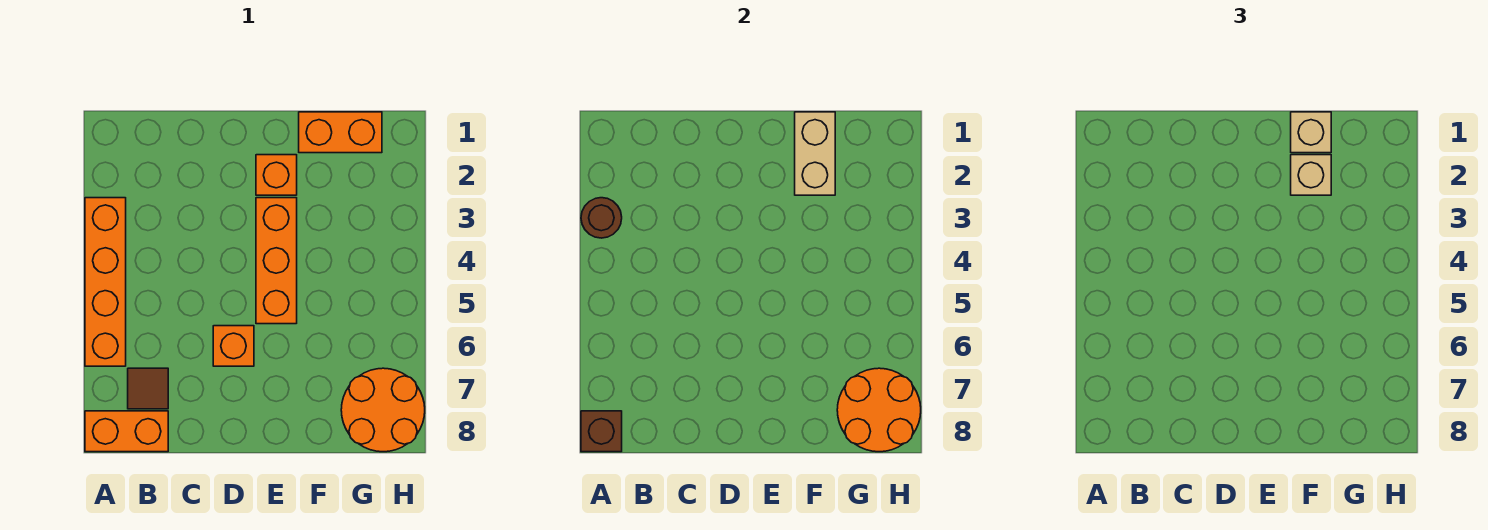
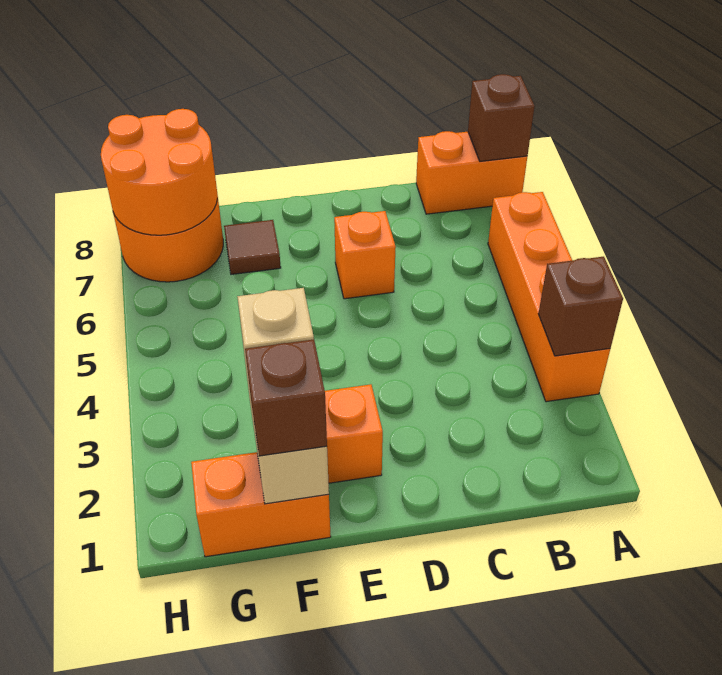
brown round brick A3 level 2 -> brown brick A3 level 2
brown tile B7 level 1 -> brown tile F7 level 1
orange brick E3:E5 level 1 -> none
tan brick F1 level 3 -> brown brick F1 level 3

